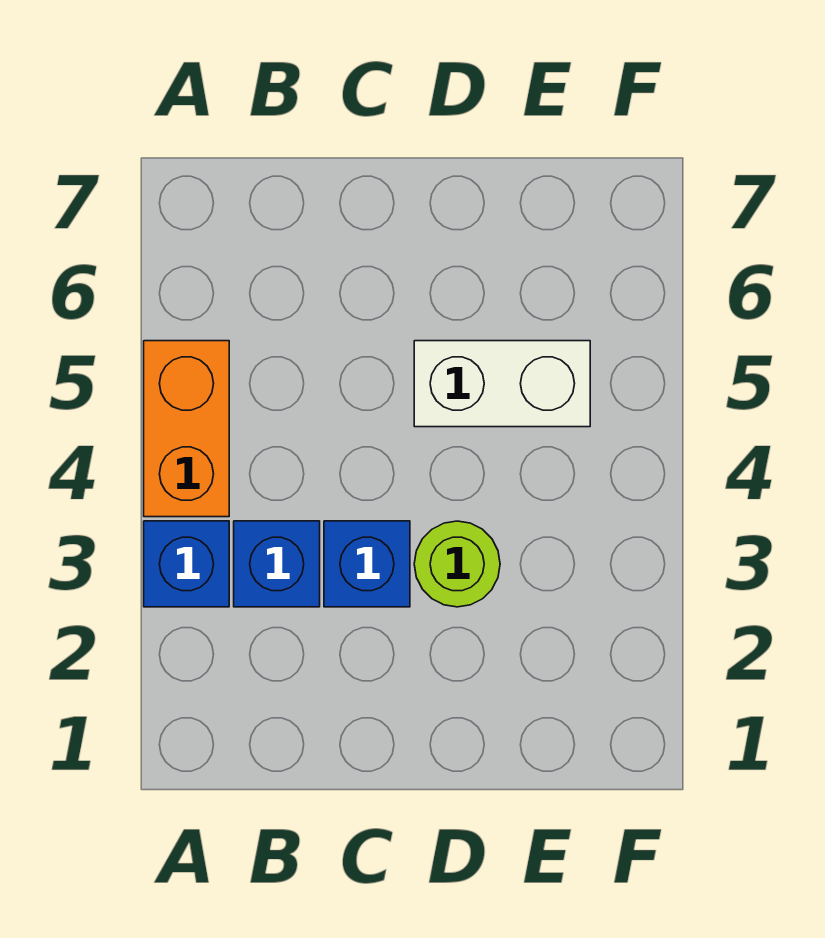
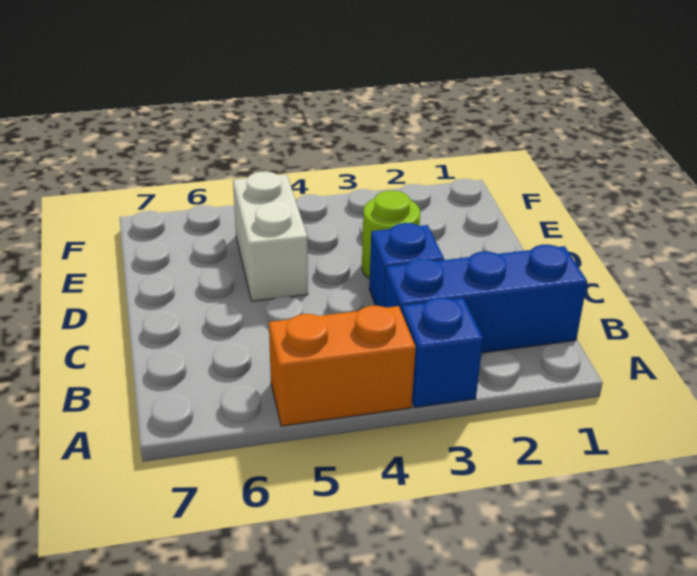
blue brick B3 level 1 -> blue brick B1:B3 level 1

